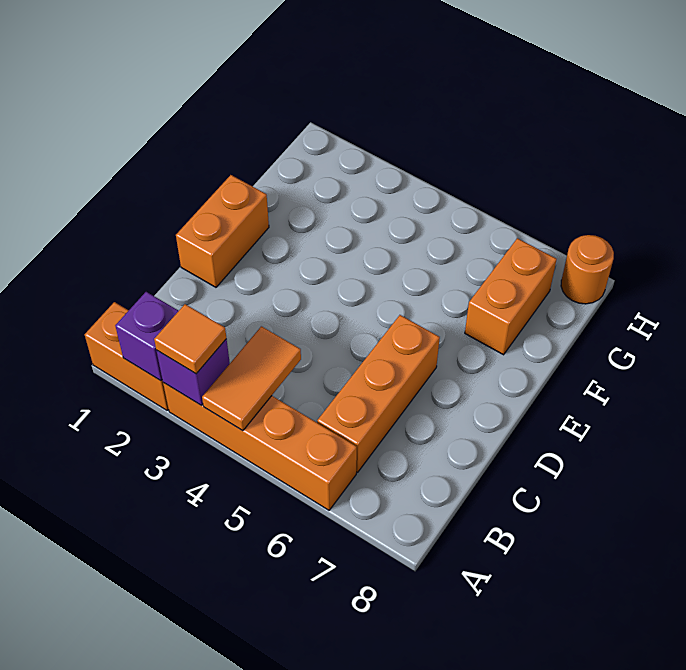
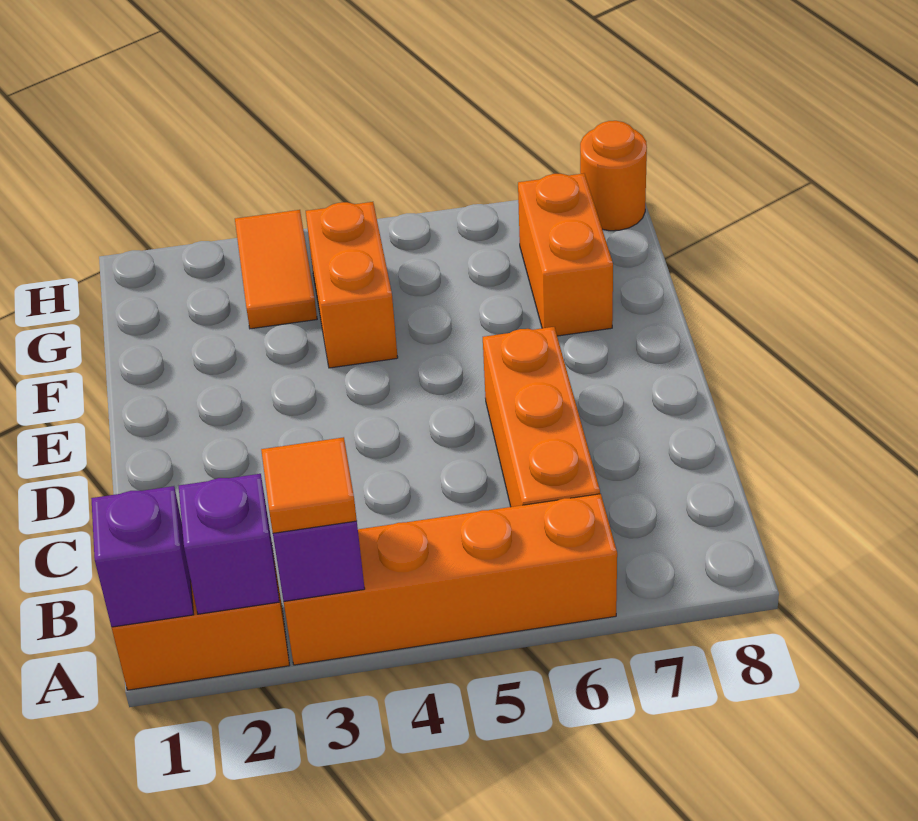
none -> purple brick A1 level 2
orange tile A4:B4 level 2 -> orange tile G3:H3 level 1
orange brick D1:E1 level 1 -> orange brick F4:G4 level 1

